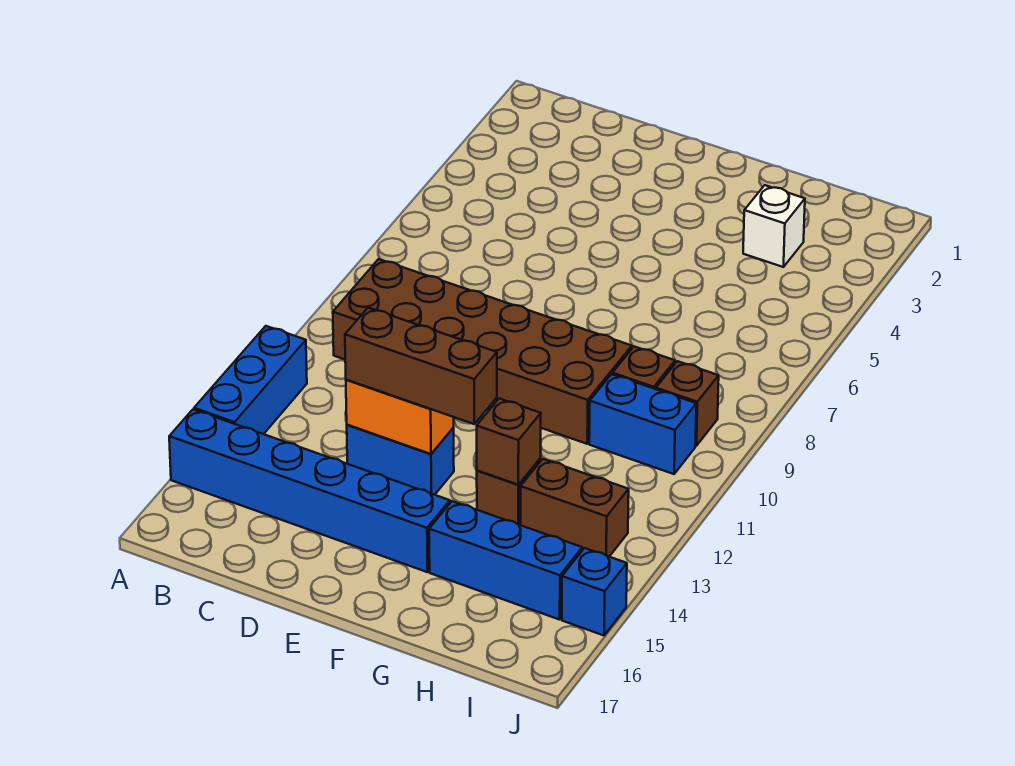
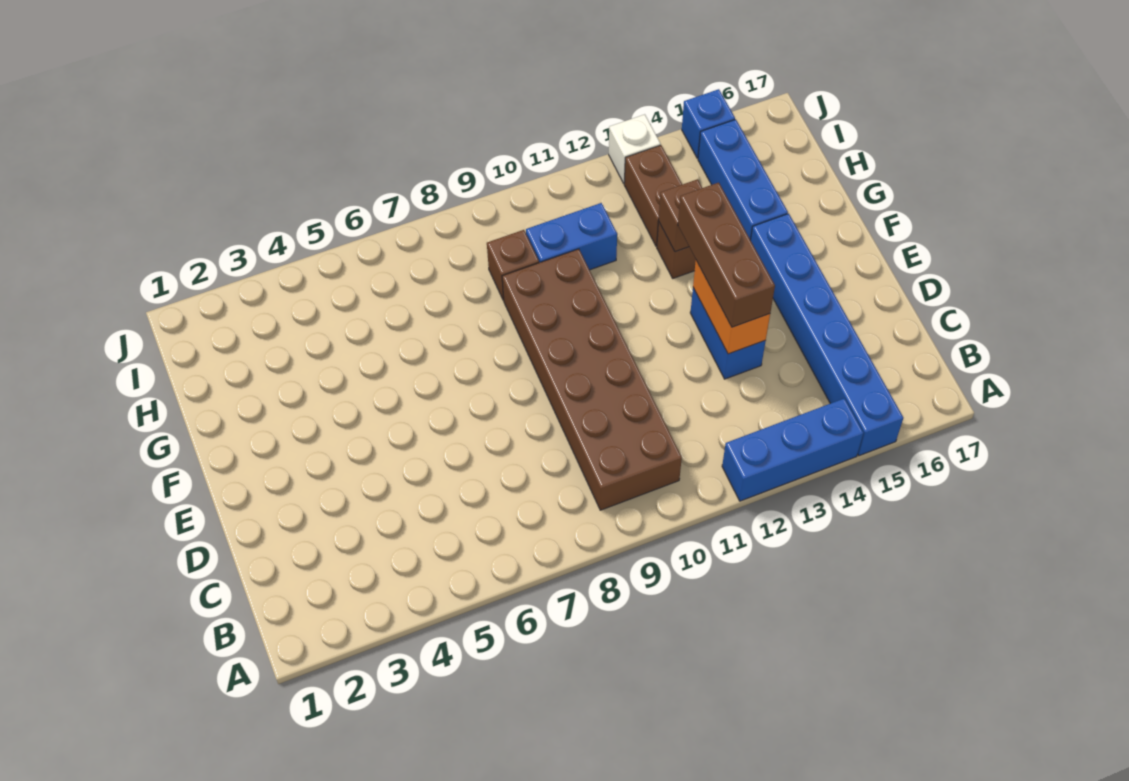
white brick H3 level 1 -> white brick J13 level 1
blue brick H10:I10 level 1 -> blue brick H10:H11 level 1
brown brick I9 level 1 -> none

